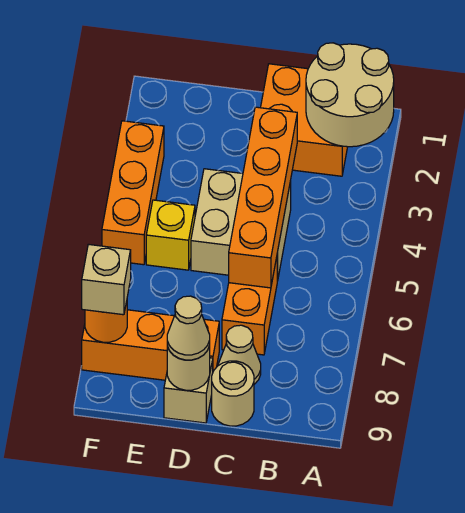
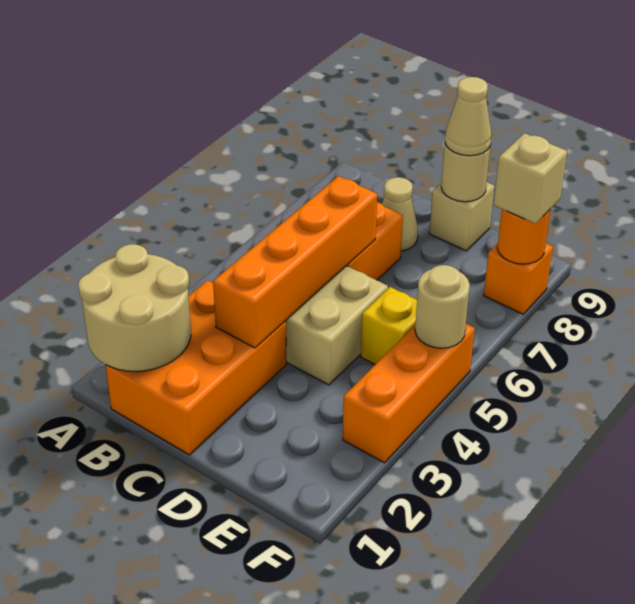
orange brick B1:C2 level 1 -> orange brick B1:C3 level 1
tan round brick C9 level 1 -> tan round brick F5 level 2
orange brick D8:F8 level 1 -> orange brick F8 level 1

